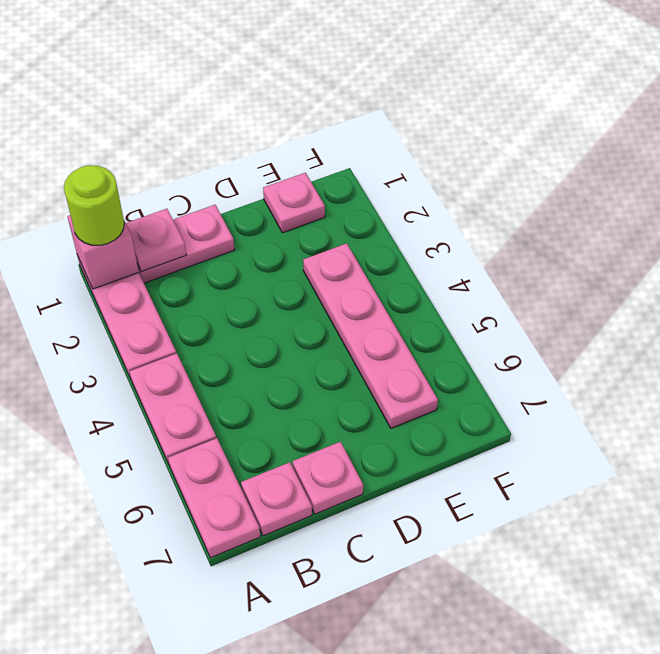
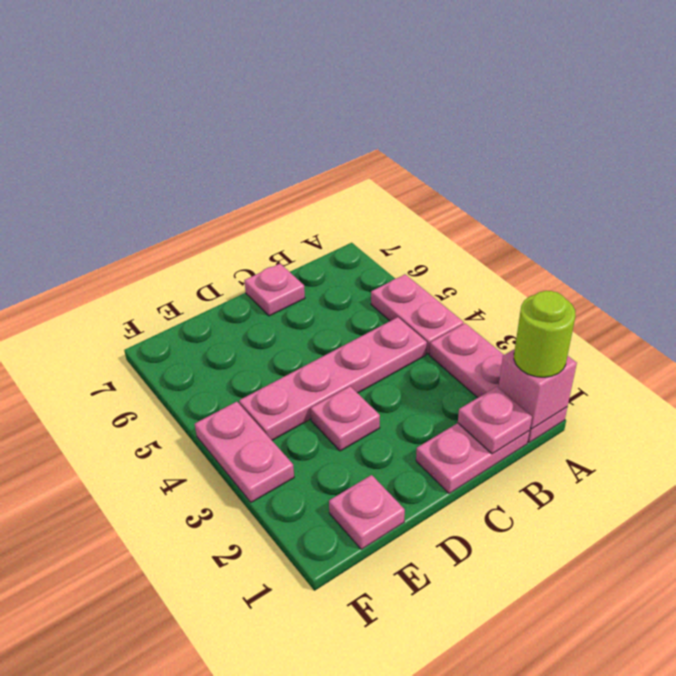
pink plate A6:A7 level 1 -> pink plate F3:F4 level 1
pink plate B7 level 1 -> pink plate D3 level 1
pink plate E3:E6 level 1 -> pink plate B4:E4 level 1

